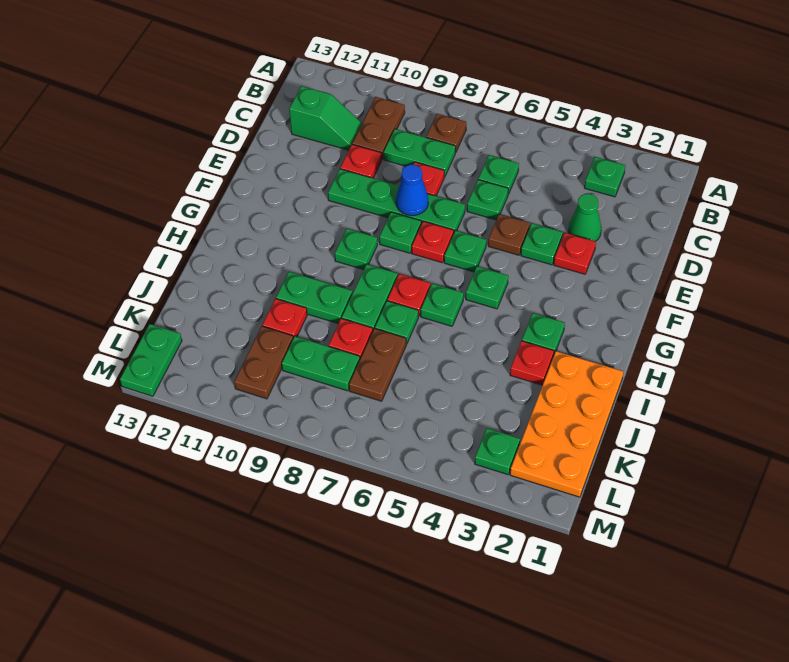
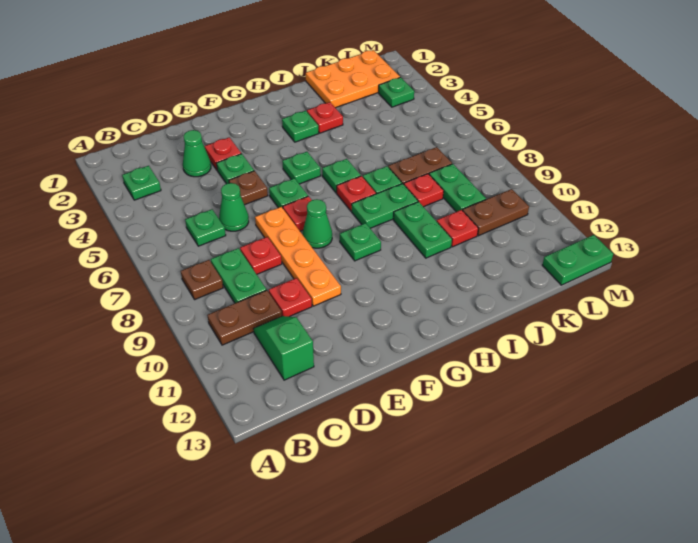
green plate D6 level 1 -> green cone D6 level 1
green plate E7:E10 level 1 -> orange plate E7:E10 level 1
blue cone E8 level 2 -> none
green plate F8 level 1 -> green cone F8 level 1
orange plate I1:L2 level 1 -> orange plate J1:L2 level 1

